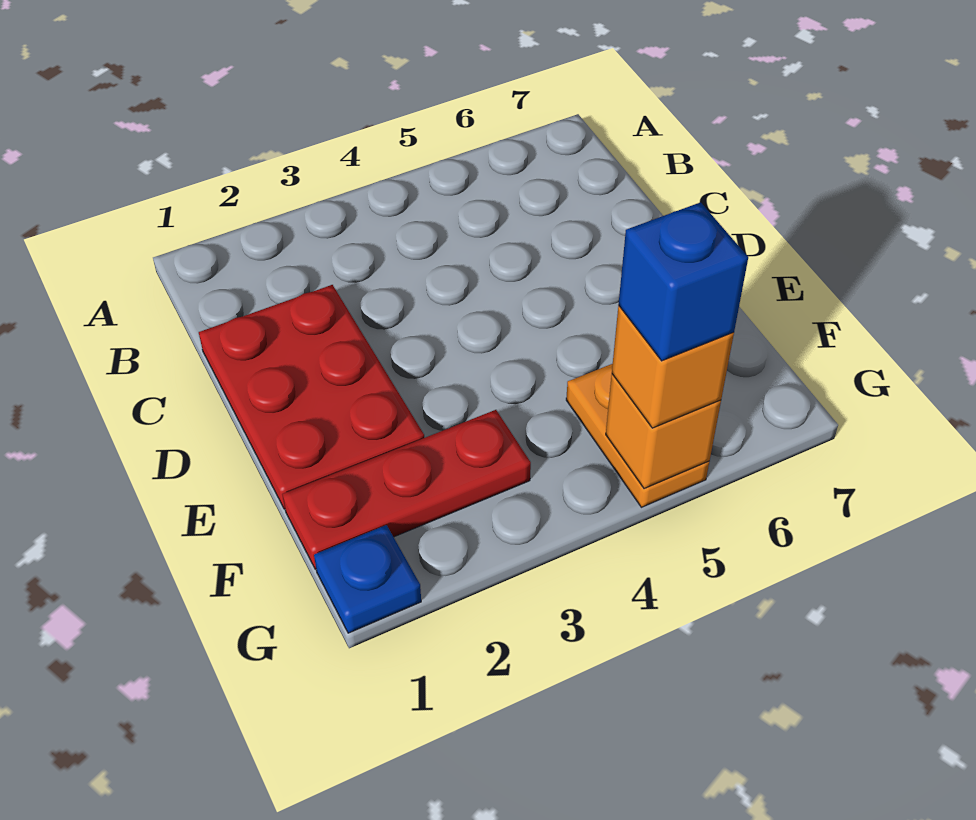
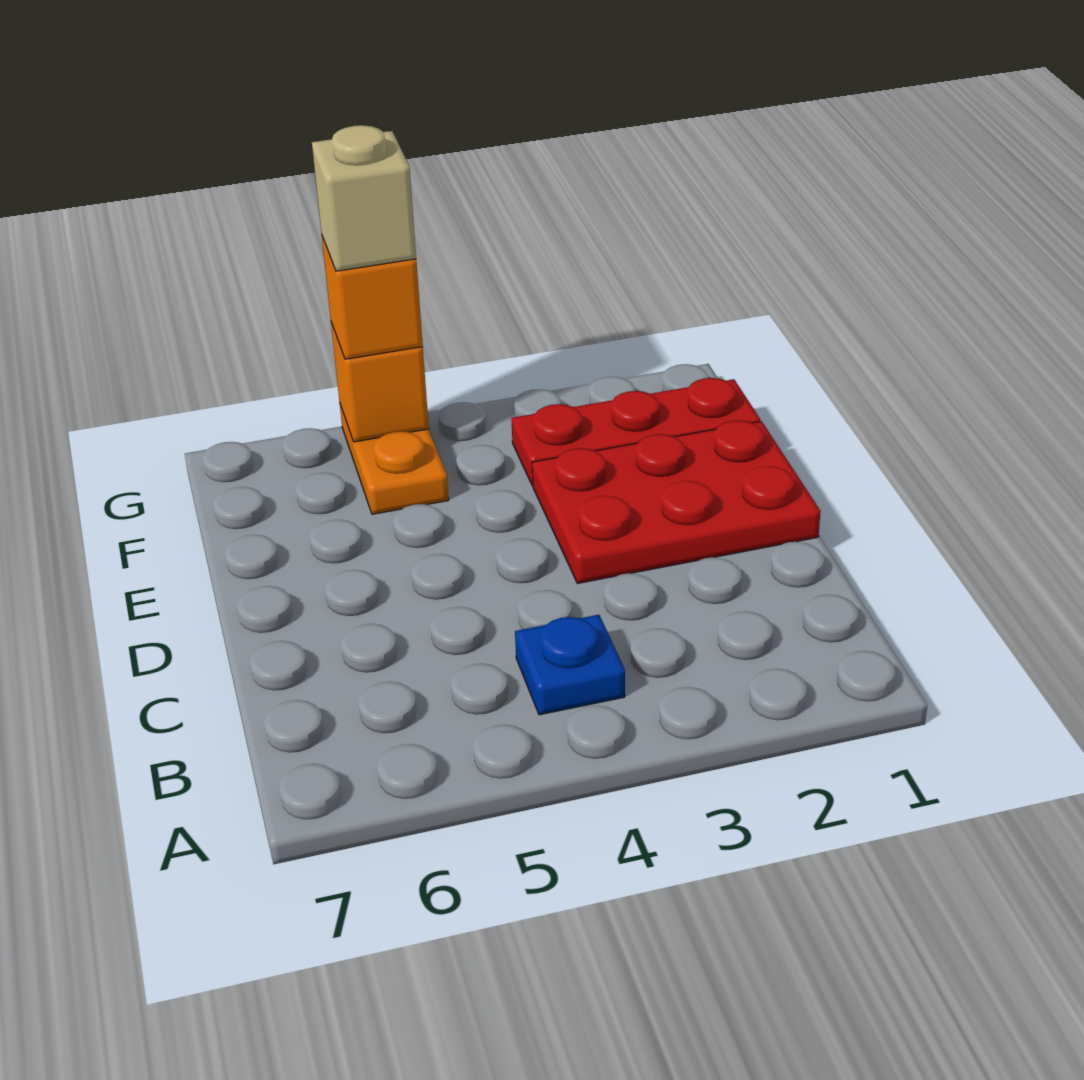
red plate C1:E2 level 1 -> red plate D1:E3 level 1
blue plate G1 level 1 -> blue plate B4 level 1
blue brick G5 level 4 -> tan brick G5 level 4

